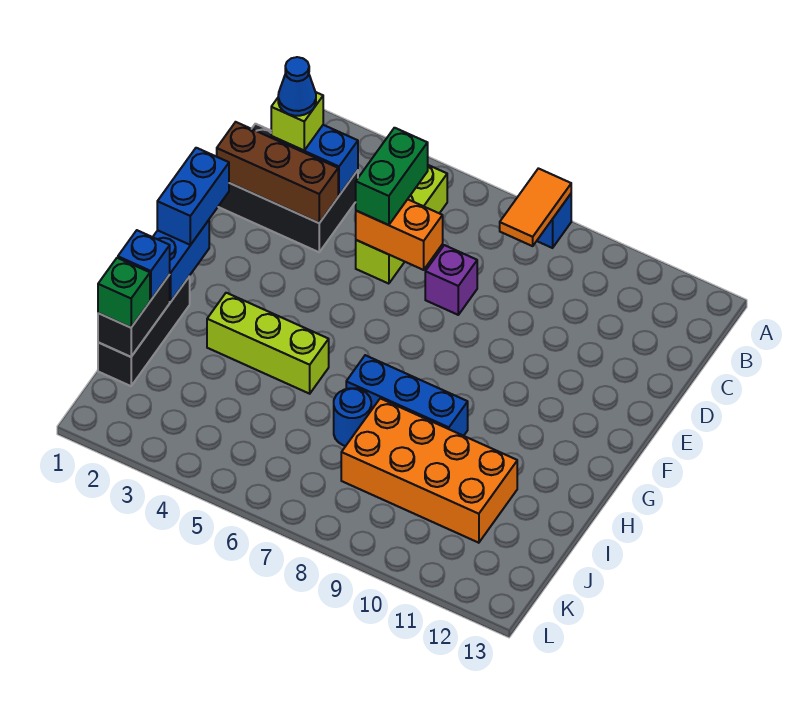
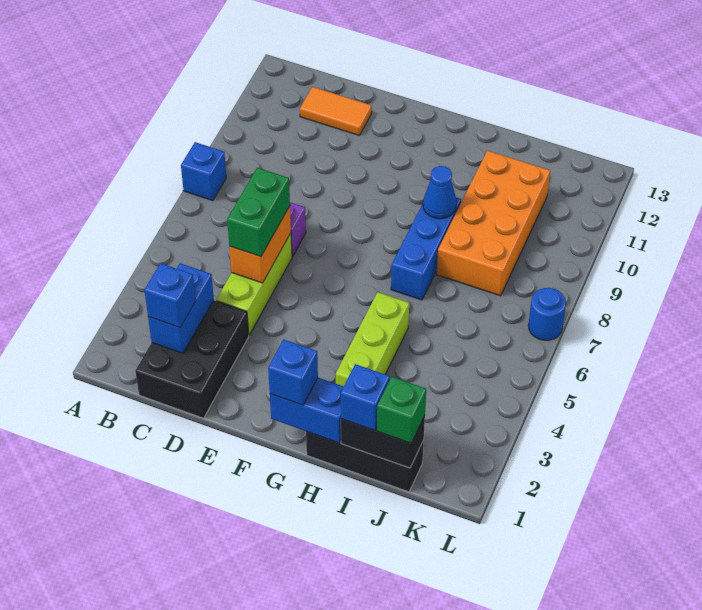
orange tile A8:B8 level 2 -> orange tile C12:D12 level 1
lime brick B5:D5 level 1 -> lime brick D4:D6 level 1
lime brick C2 level 3 -> blue brick C2 level 3
blue cone C2 level 4 -> blue cone H9 level 2
green brick C5:D5 level 3 -> green brick D5:D6 level 3
brown brick D1:D3 level 2 -> none
blue brick F1:G1 level 3 -> blue brick G1 level 3
blue round brick I7 level 1 -> blue round brick L7 level 1

